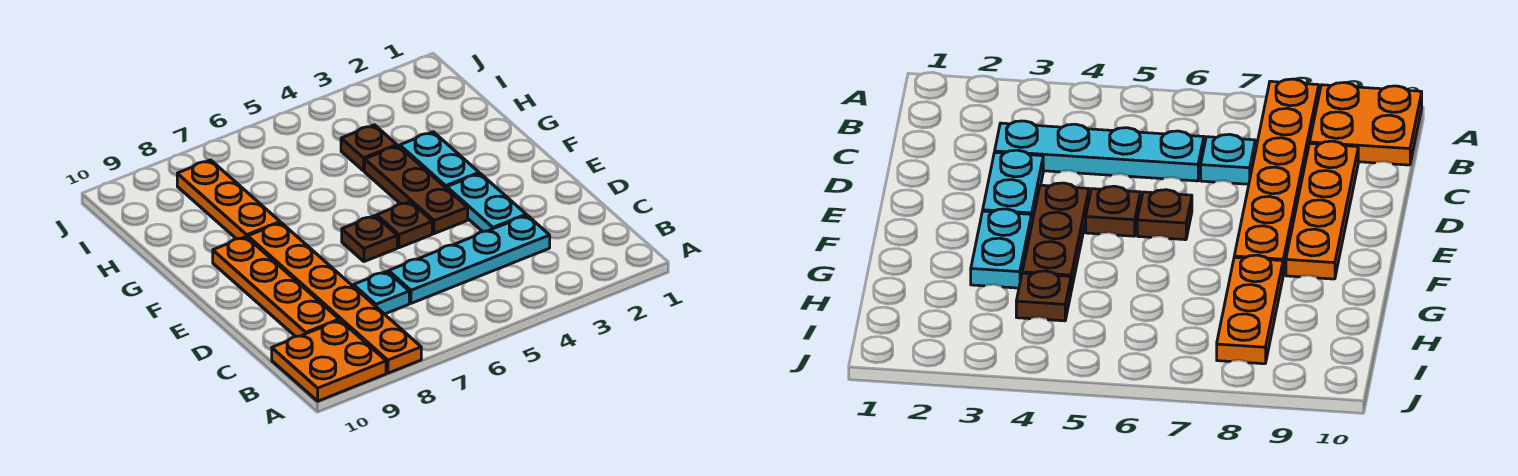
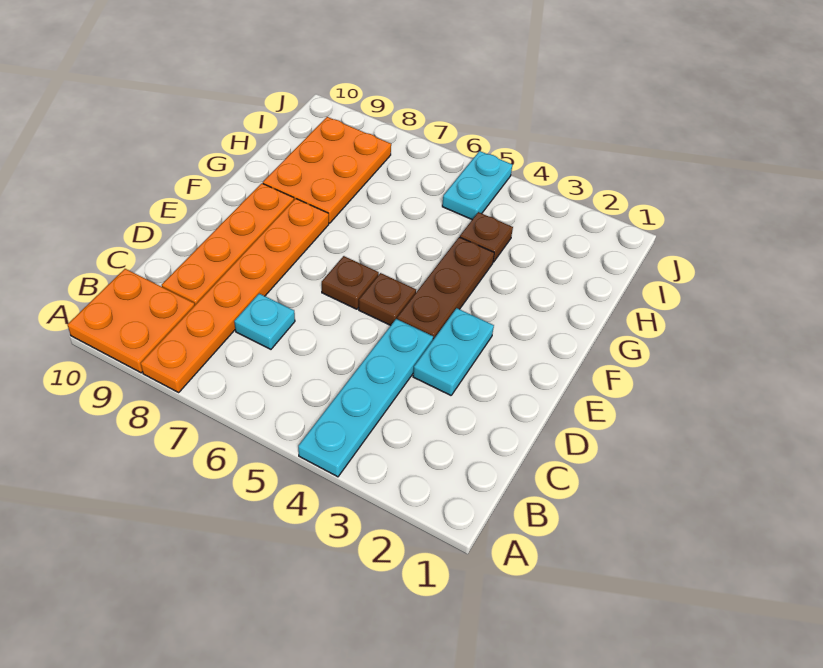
cyan plate C3:C6 level 1 -> cyan plate A4:D4 level 1
cyan plate F3:G3 level 1 -> cyan plate I5:J5 level 1
orange plate G8:I8 level 1 -> orange plate G8:I9 level 1

